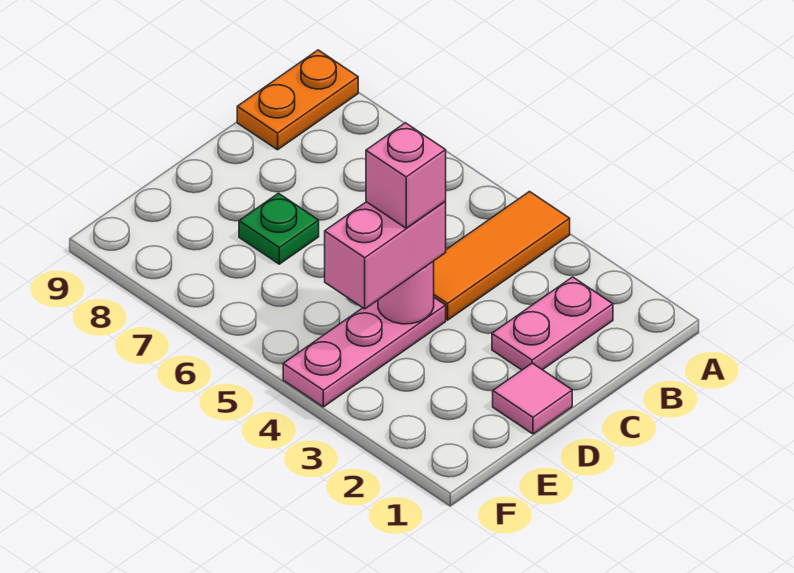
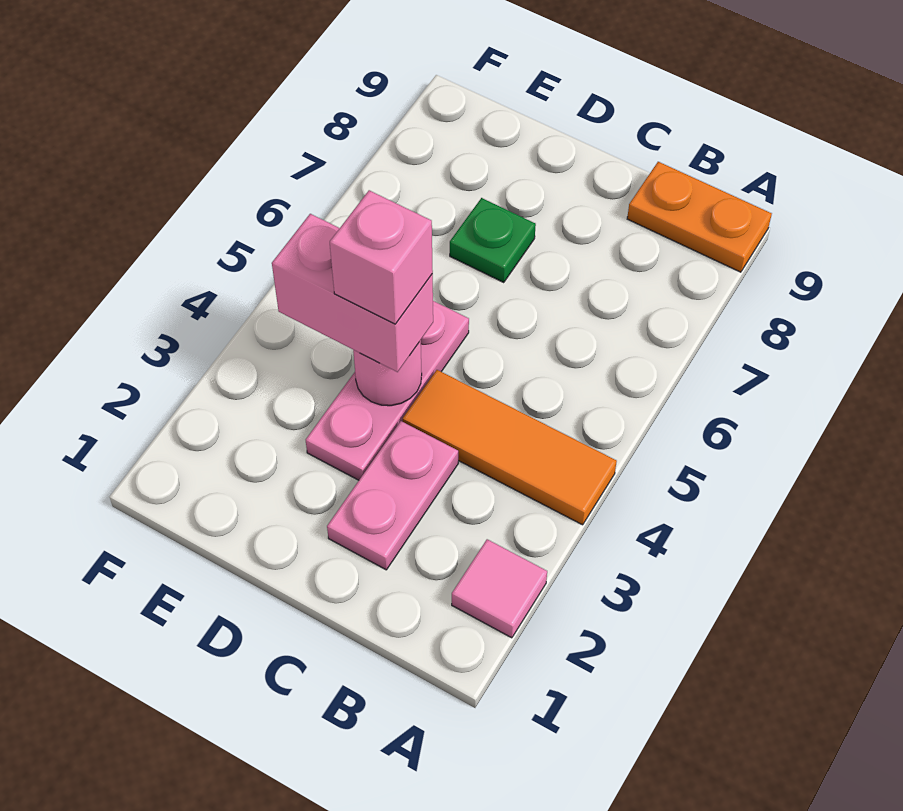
pink plate B2:C2 level 1 -> pink plate C2:C3 level 1
pink tile D1 level 1 -> pink tile A2 level 1
pink plate D4:F4 level 1 -> pink plate D3:D5 level 1

